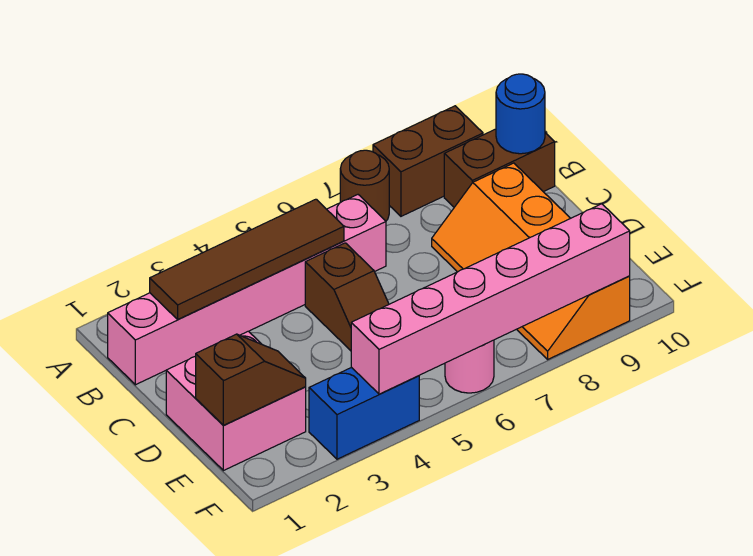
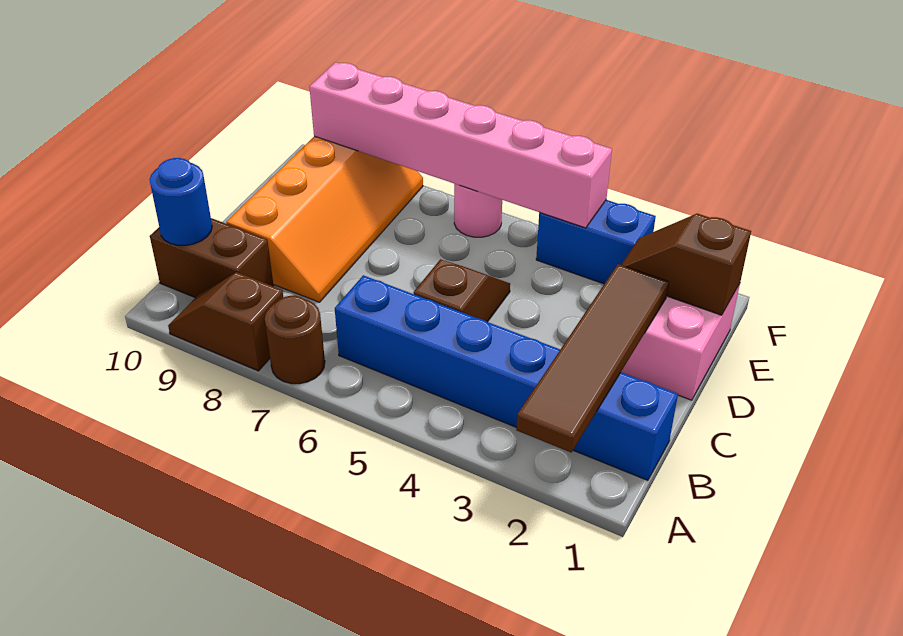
brown brick A8:A9 level 1 -> brown slope A8:A9 level 1 top 8
pink brick B1:B6 level 1 -> blue brick B1:B6 level 1
brown tile B2:B5 level 2 -> brown tile A2:D2 level 2

